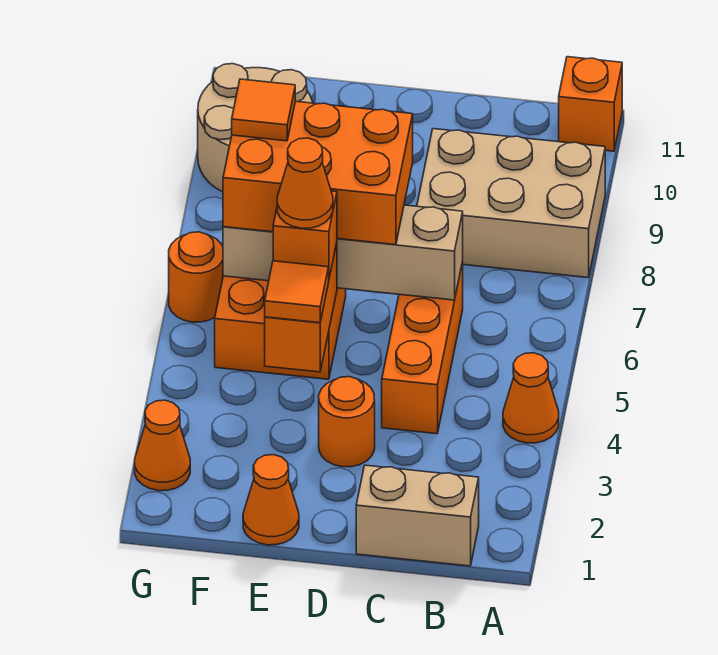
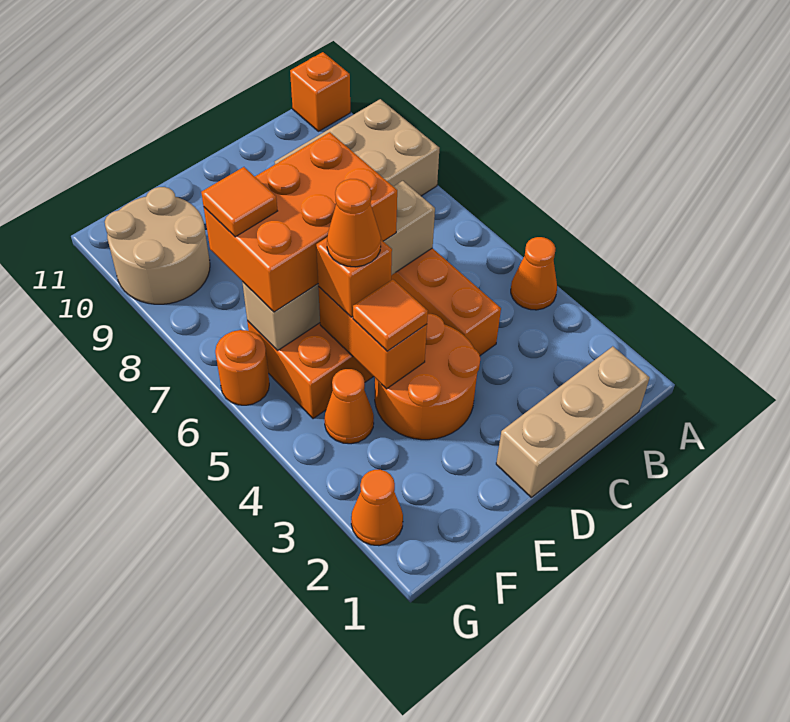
tan brick B1:C1 level 1 -> tan brick B1:D1 level 1
orange round brick D3 level 1 -> orange round brick D3:E4 level 1
orange cone E1 level 1 -> orange cone F4 level 1

